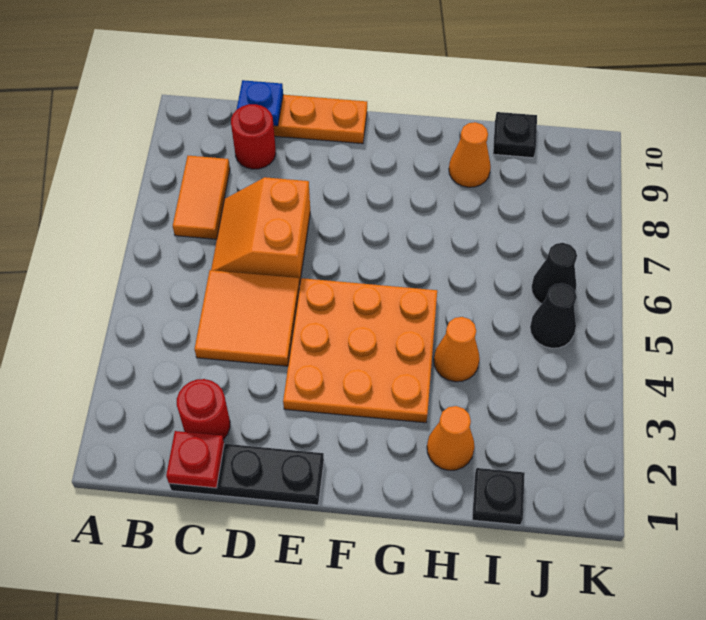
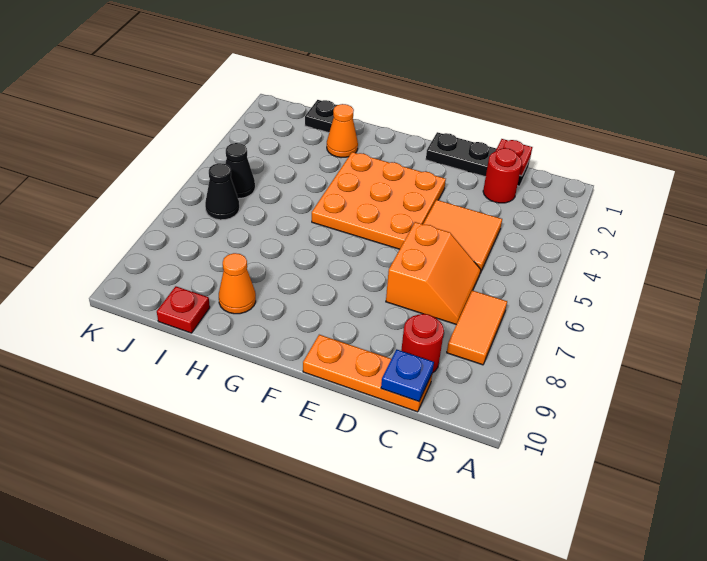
orange cone H4 level 1 -> none
black plate I10 level 1 -> red plate I10 level 1

